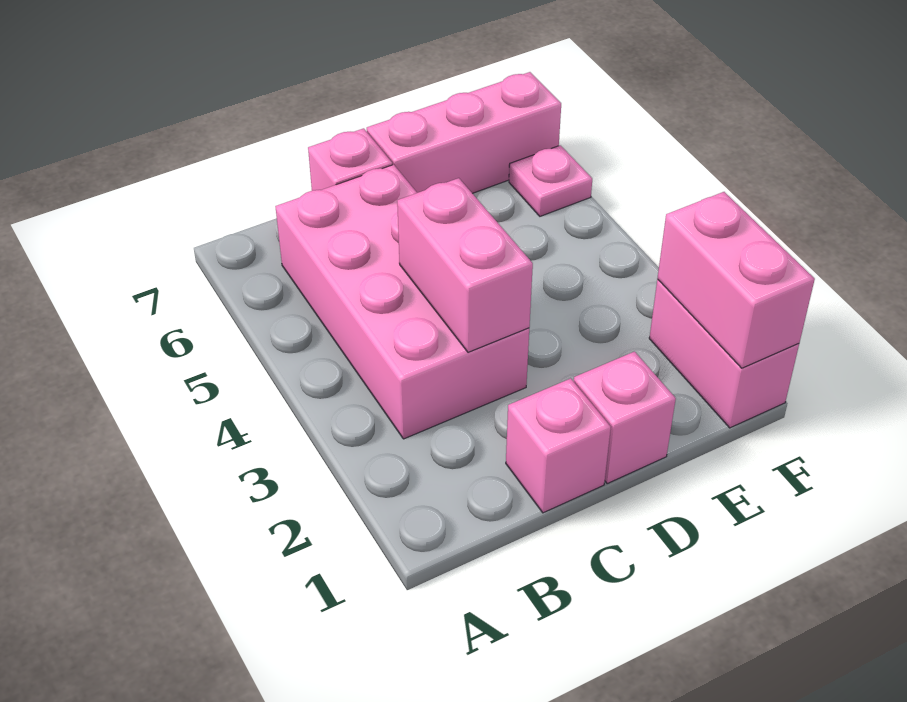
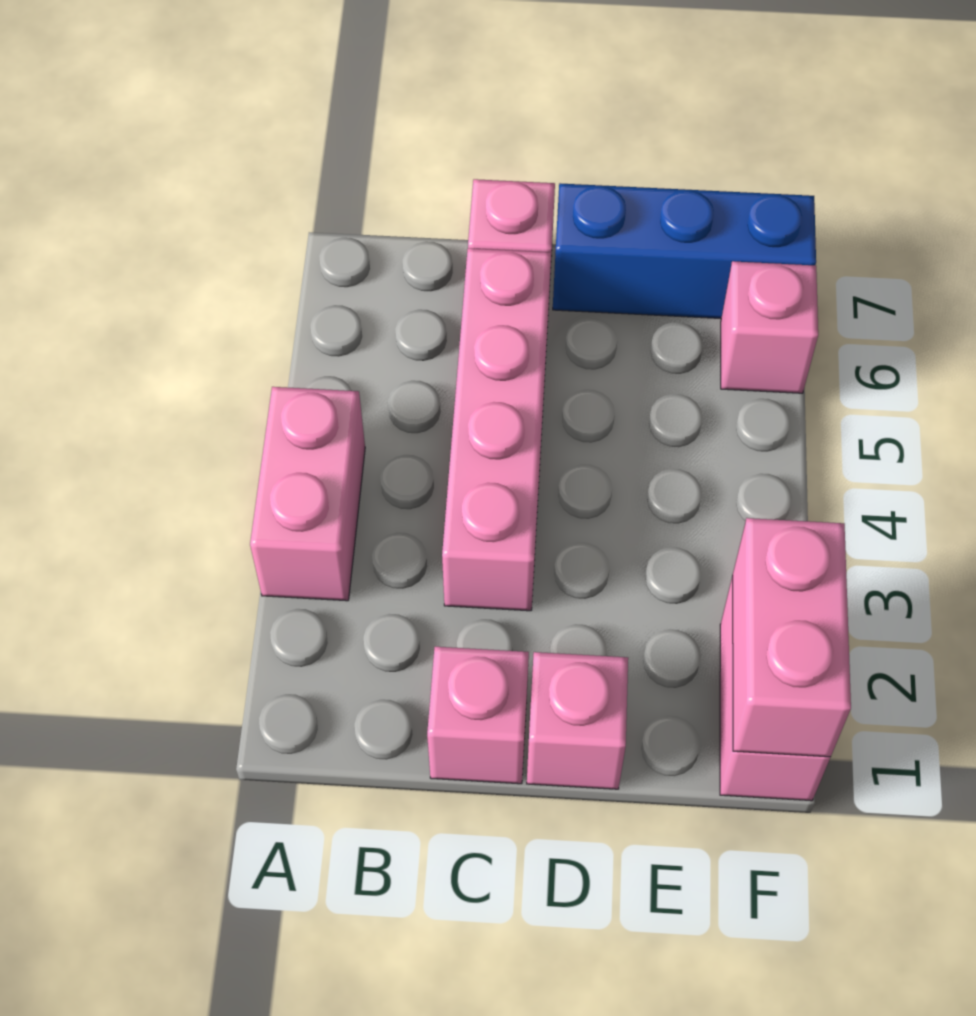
pink brick B3:C6 level 1 -> pink brick C3:C6 level 1
pink brick C3:C4 level 2 -> pink brick A3:A4 level 1
pink brick D7:F7 level 1 -> blue brick D7:F7 level 1
pink plate F6 level 1 -> pink brick F6 level 1

